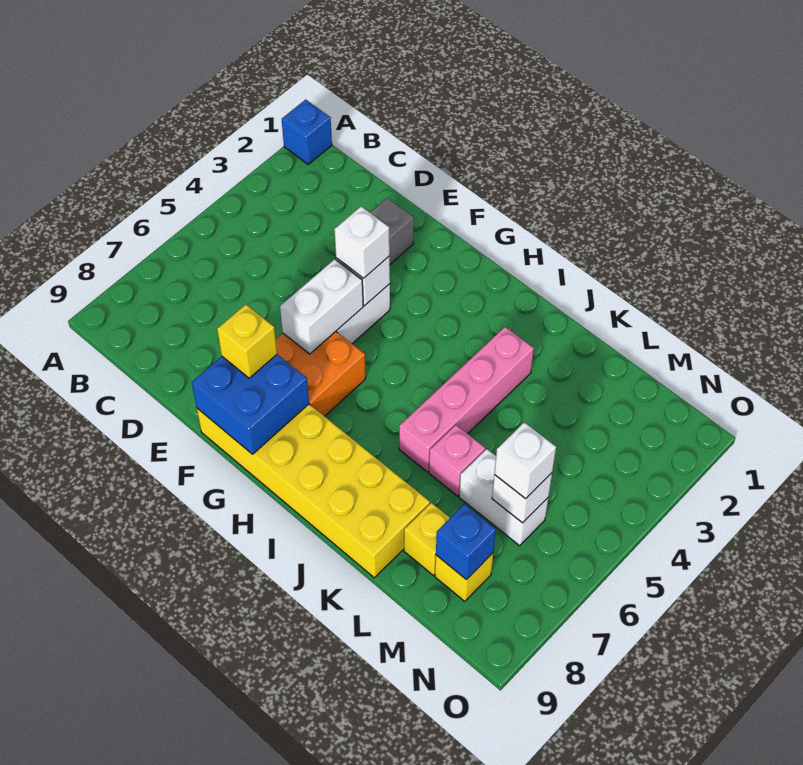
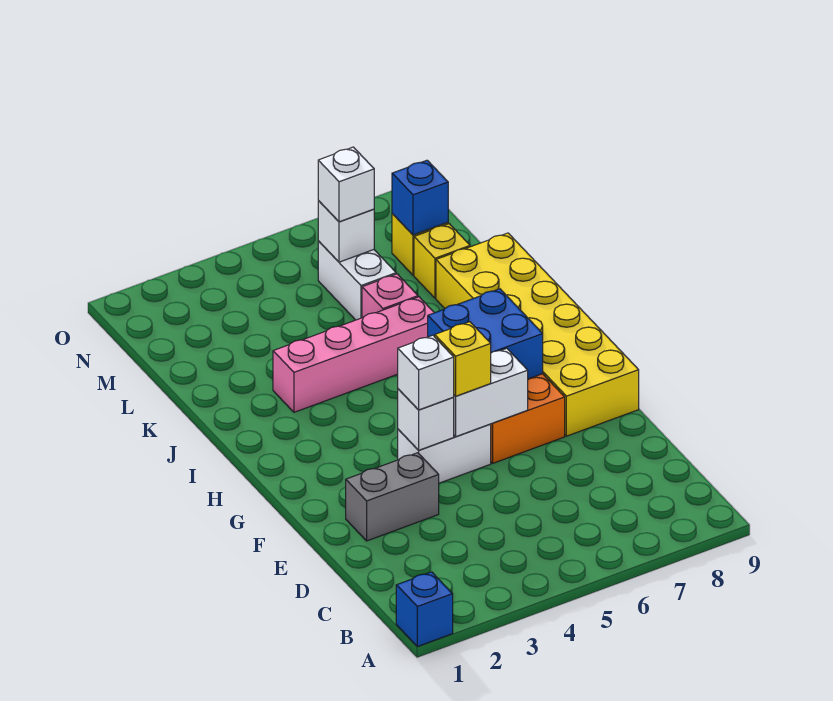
blue brick F8:G9 level 2 -> blue brick G6:H7 level 2
yellow brick F8 level 3 -> yellow brick F5 level 3

